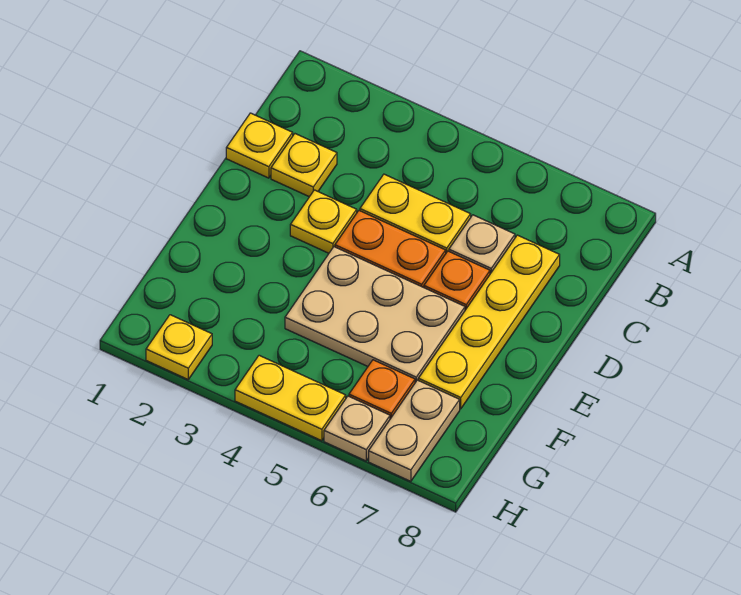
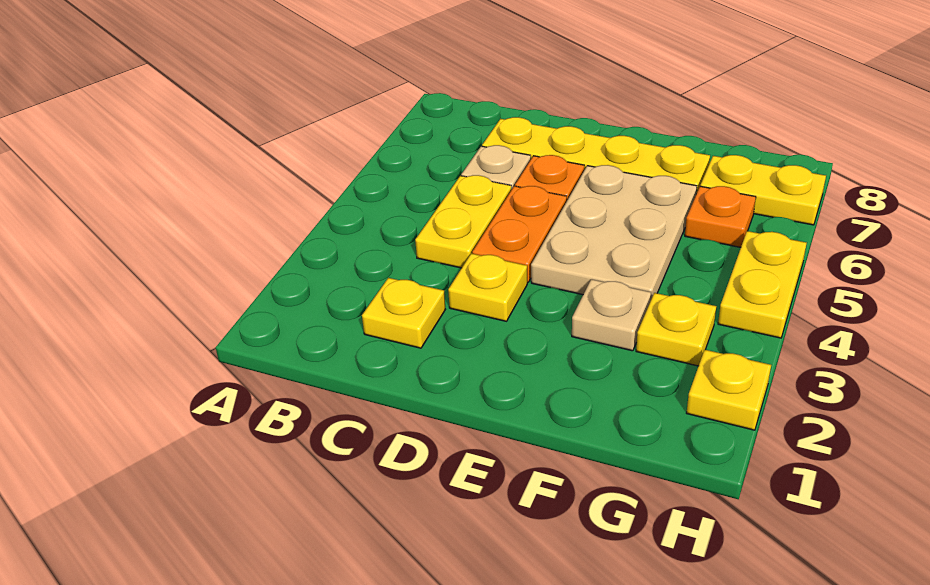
yellow plate C1 level 1 -> yellow plate G3 level 1
tan plate G7:H7 level 1 -> yellow plate G7:H7 level 1
tan plate H6 level 1 -> tan plate F3 level 1

